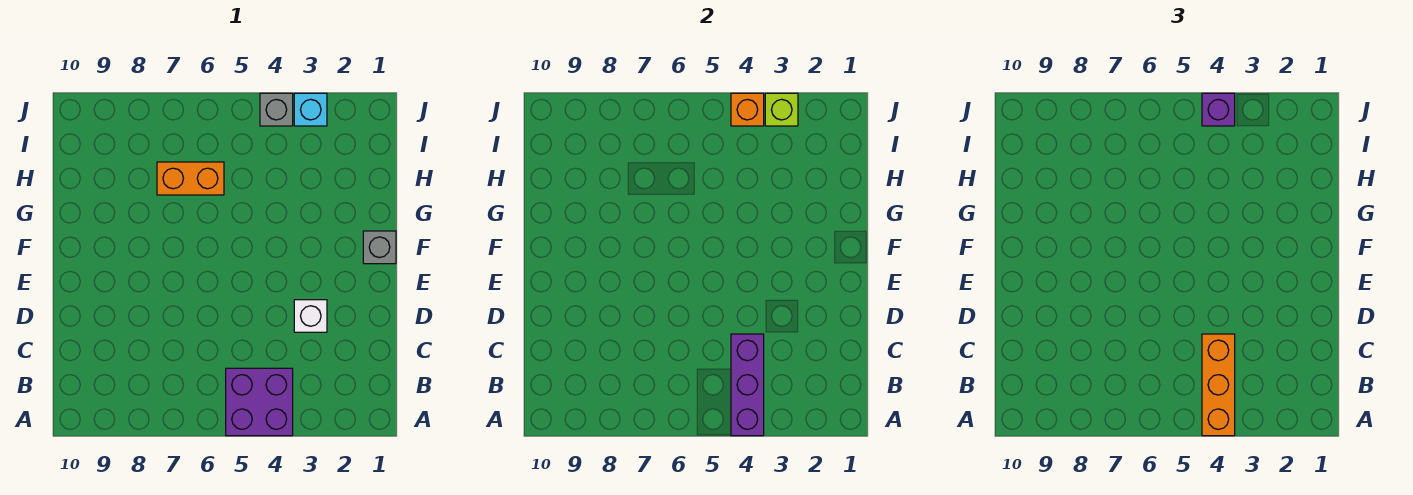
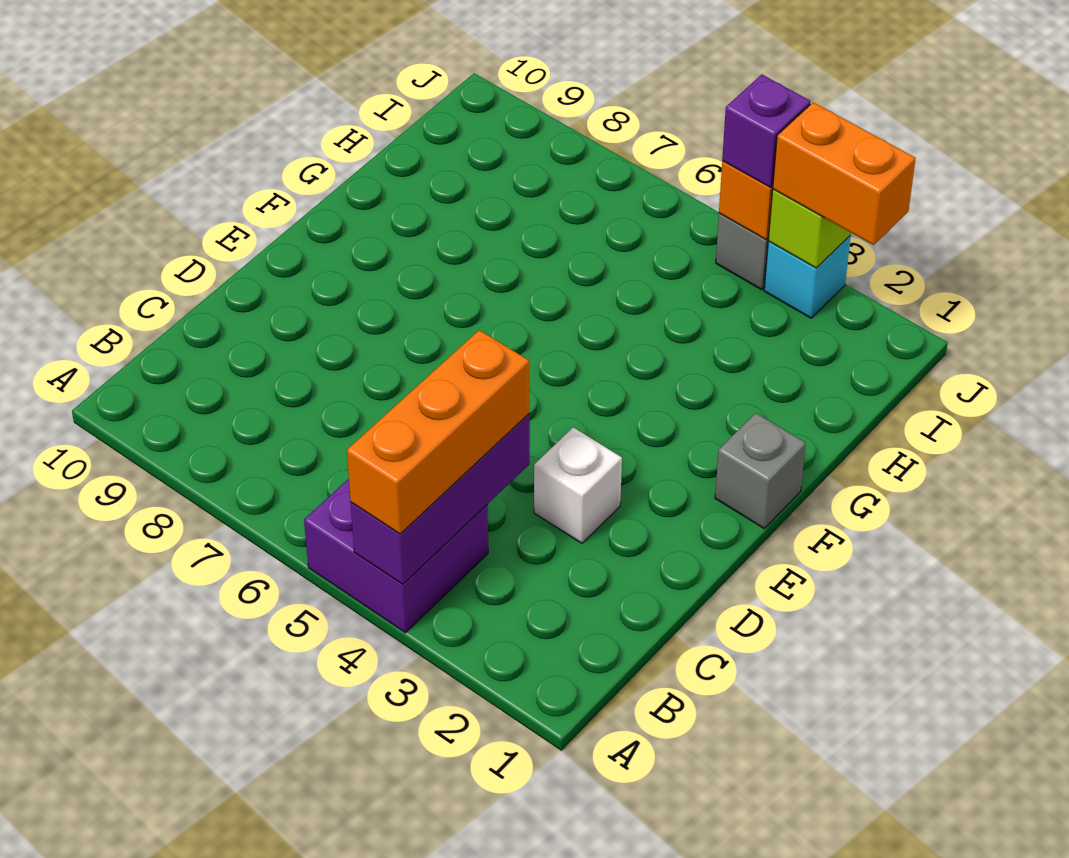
orange brick H6:H7 level 1 -> orange brick J2:J3 level 3

